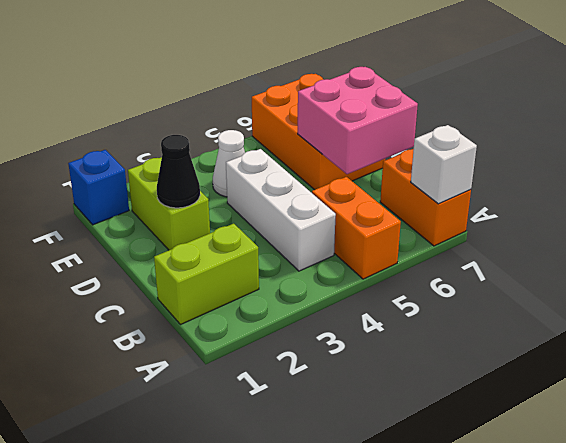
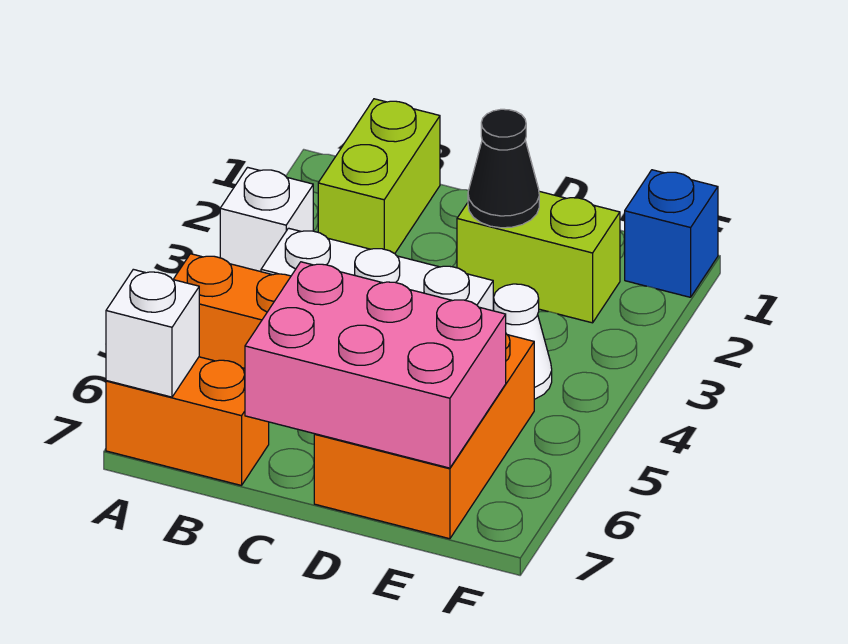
none -> white brick A3 level 1
pink brick C6:D7 level 2 -> pink brick C6:E7 level 2
orange brick D6:F7 level 1 -> orange brick D5:E7 level 1

